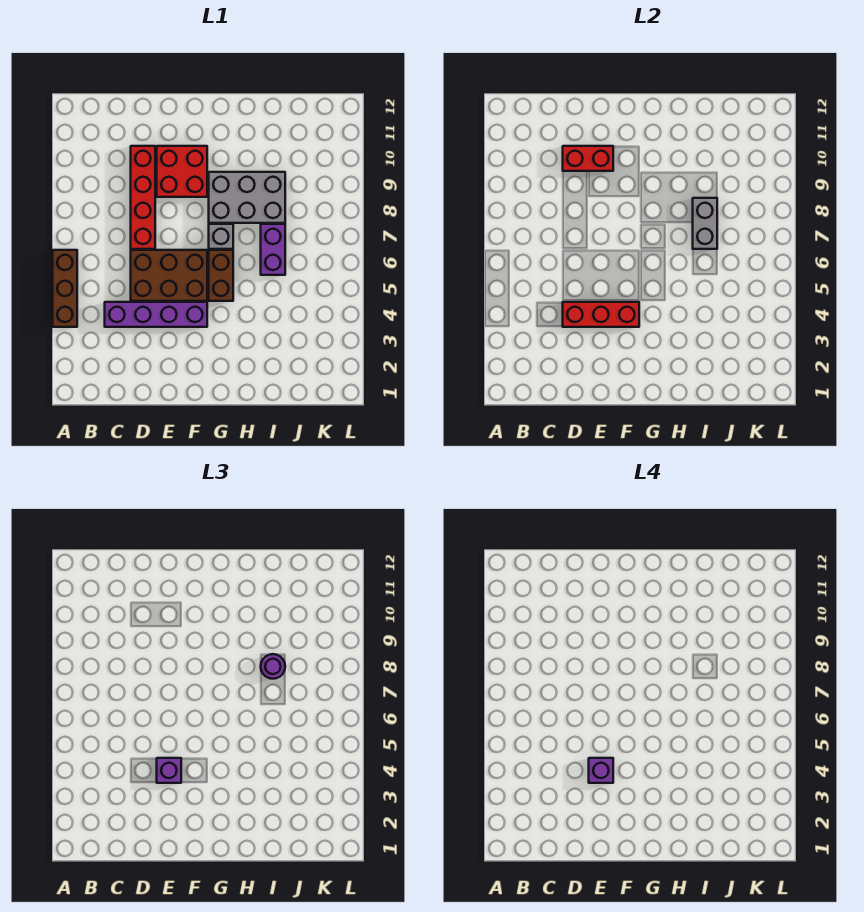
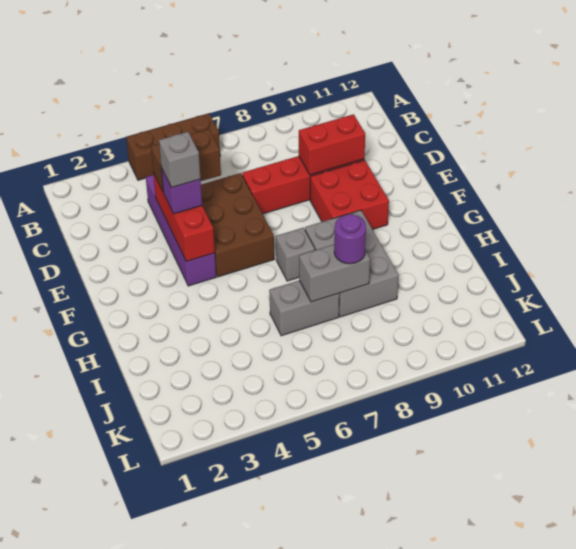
red brick D10:E10 level 2 -> red brick D9:D10 level 2
purple brick E4 level 4 -> grey brick E4 level 4
brown brick G5:G6 level 1 -> brown brick D4:D5 level 3
purple brick I6:I7 level 1 -> grey brick I6:I7 level 1

